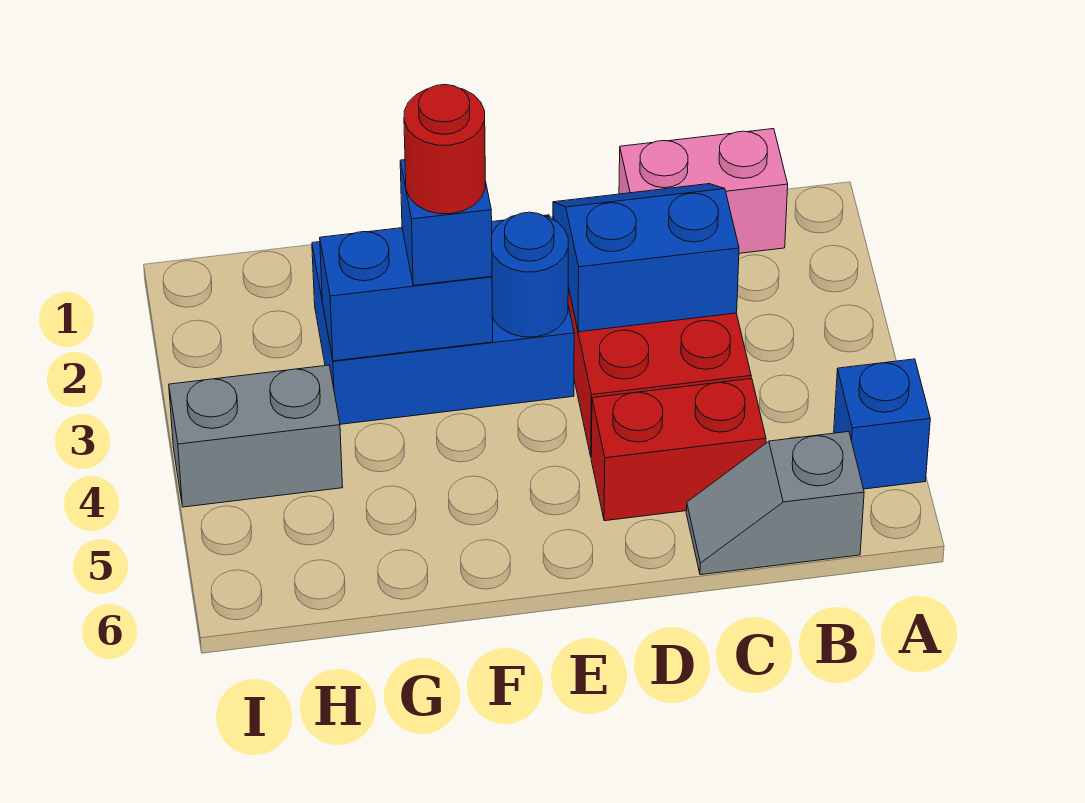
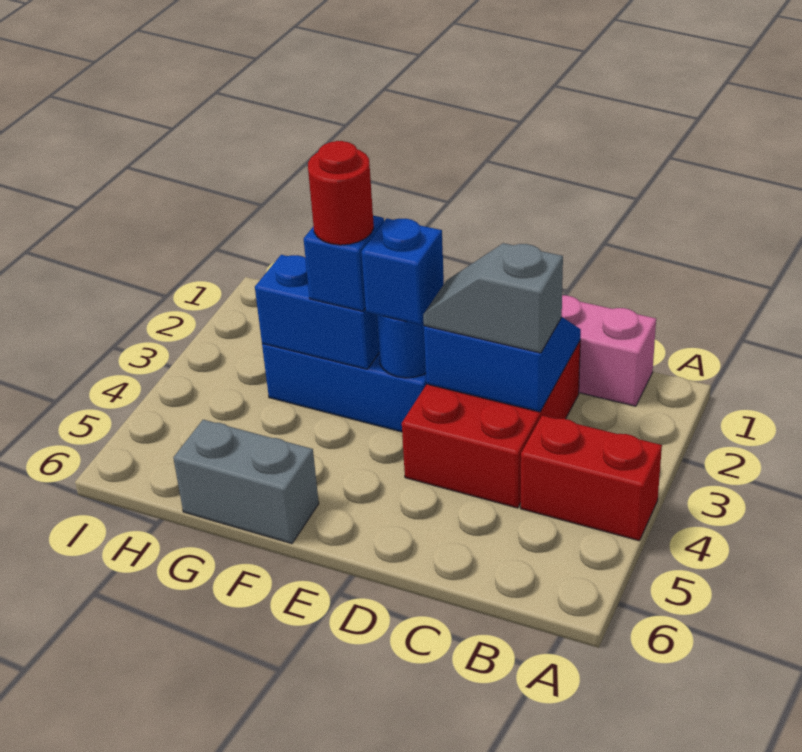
blue brick A5 level 1 -> blue brick E3 level 3
grey slope B6:C6 level 1 top B -> grey slope C3:D3 level 3 top C
red brick C5:D5 level 1 -> red brick A4:B4 level 1
grey brick H4:I4 level 1 -> grey brick F6:G6 level 1

